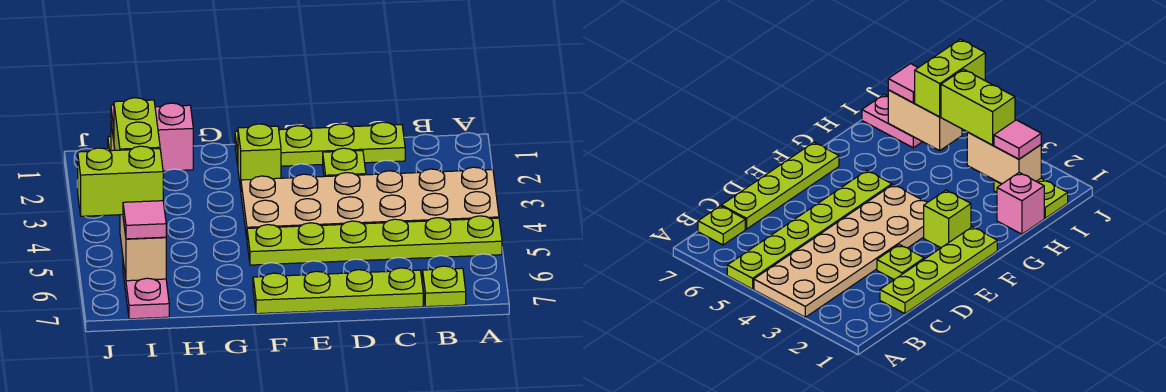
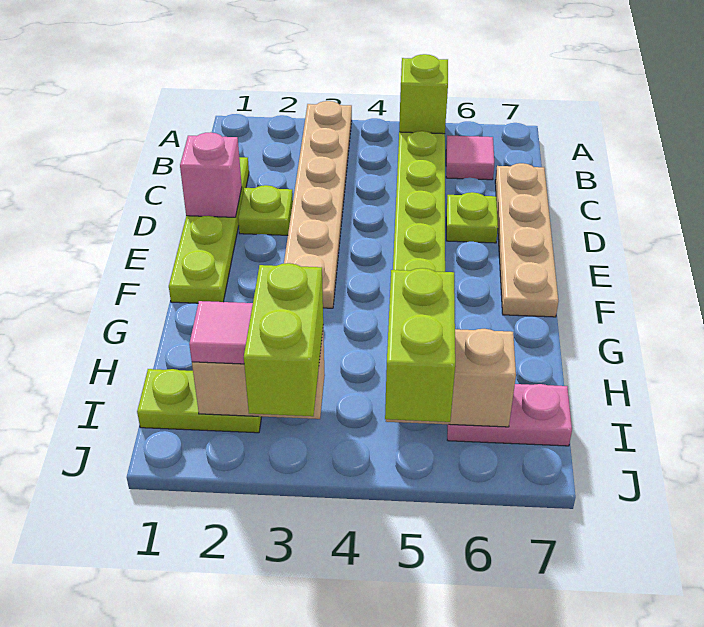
tan plate A3:F4 level 1 -> tan plate A3:F3 level 1
lime plate B7 level 1 -> lime plate D6 level 1
lime plate C7:F7 level 1 -> tan plate C7:F7 level 1
lime brick F2 level 1 -> lime brick A5 level 2
pink brick H1 level 1 -> pink brick D1 level 2
lime brick I3:I4 level 3 -> lime brick I3:J3 level 3
pink tile I6 level 3 -> pink tile B6 level 1

